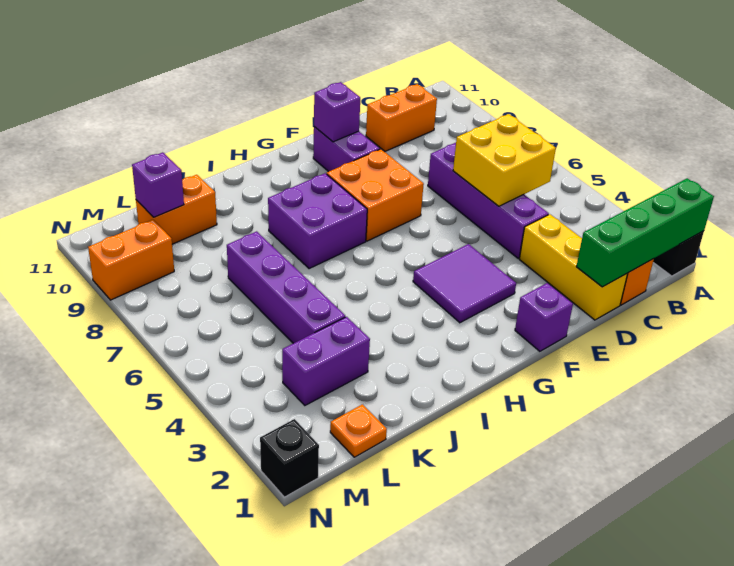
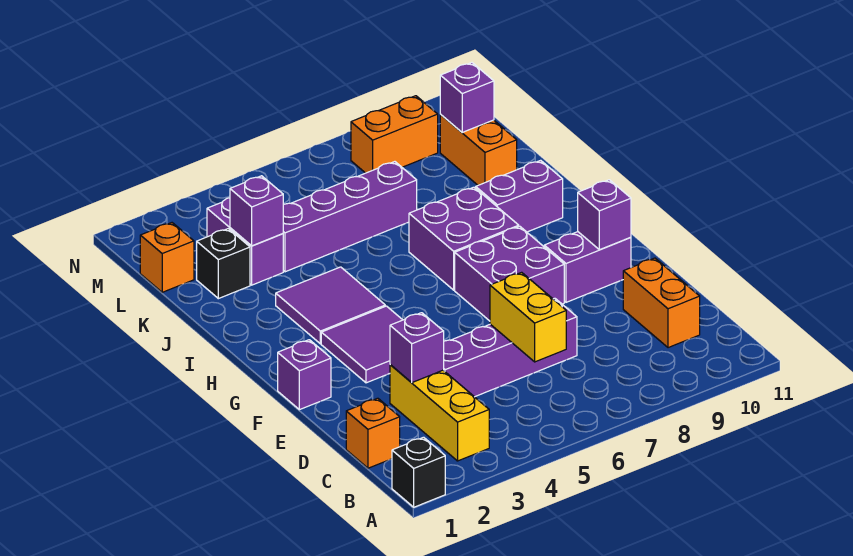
green brick A1:D1 level 2 -> none
yellow brick C5:D6 level 2 -> yellow brick C6:D6 level 2
yellow brick D1:D3 level 1 -> yellow brick B3:D3 level 1
none -> purple brick D3 level 2
orange brick F7:G8 level 1 -> purple brick F7:G8 level 1
none -> purple tile H3:I4 level 1
none -> purple brick I9:I10 level 1
none -> purple brick K3 level 2
orange plate L1 level 1 -> orange brick L1 level 1
orange brick M9:N9 level 1 -> orange brick M8:M9 level 1
black brick N1 level 1 -> black brick K2 level 1

